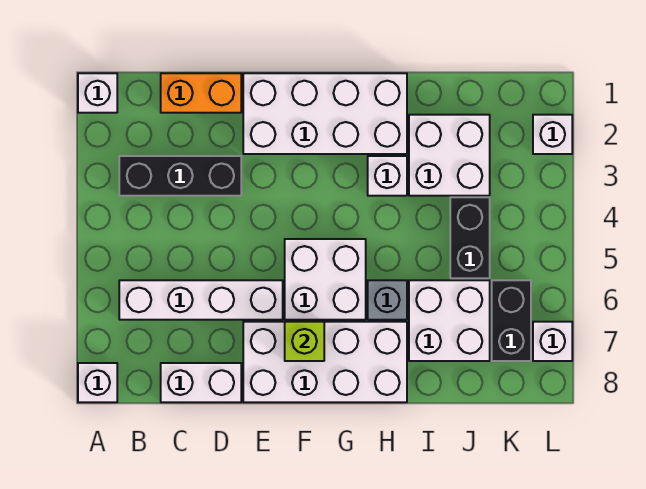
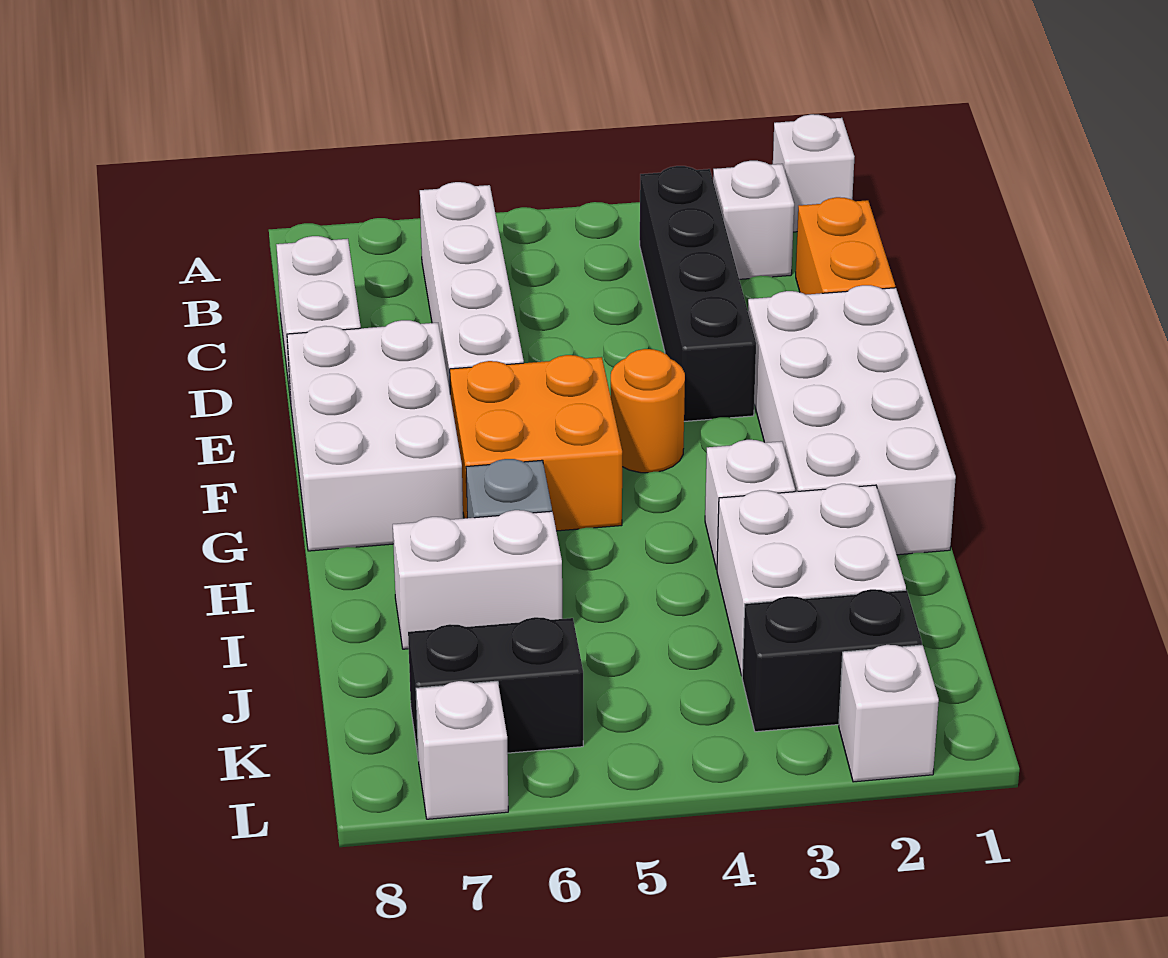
white brick A8 level 1 -> white brick B2 level 1
black brick B3:D3 level 1 -> black brick B3:E3 level 1
white brick E7:H8 level 1 -> white brick E7:G8 level 1
none -> orange round brick F4 level 1
white brick F5:G6 level 1 -> orange brick F5:G6 level 1
lime brick F7 level 2 -> none
white brick I6:J7 level 1 -> white brick I6:I7 level 1
black brick J4:J5 level 1 -> black brick K2:K3 level 1

